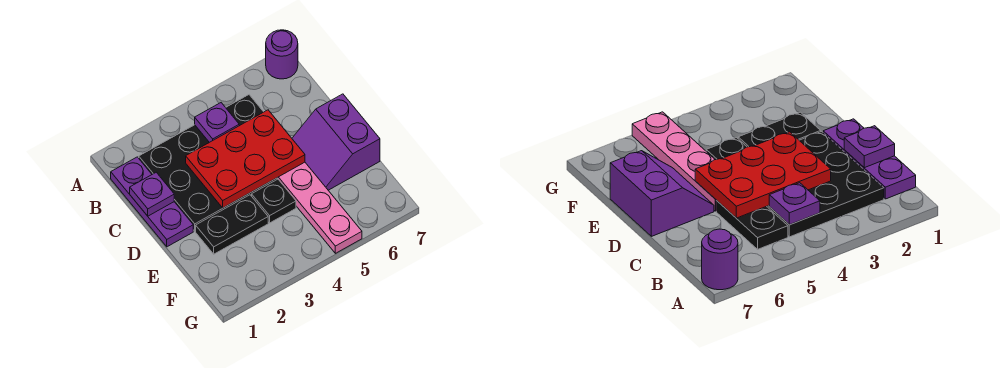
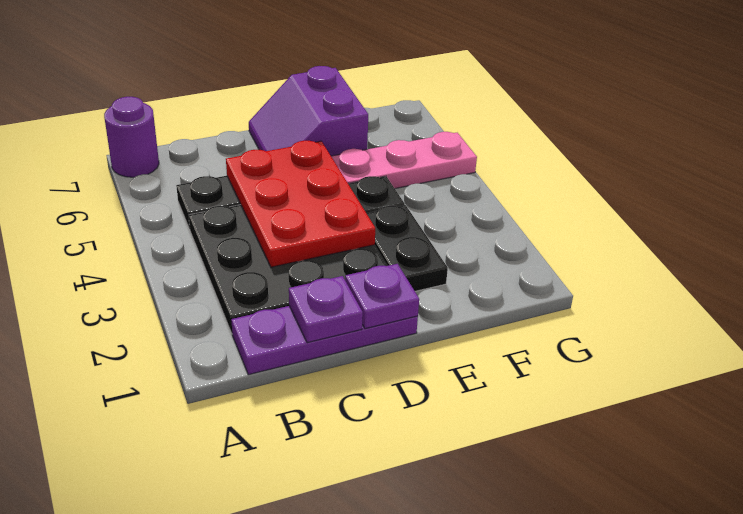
purple plate B4 level 2 -> purple plate D1 level 2
purple slope D6:E7 level 1 top 7 -> purple slope D6:E7 level 1 top E

